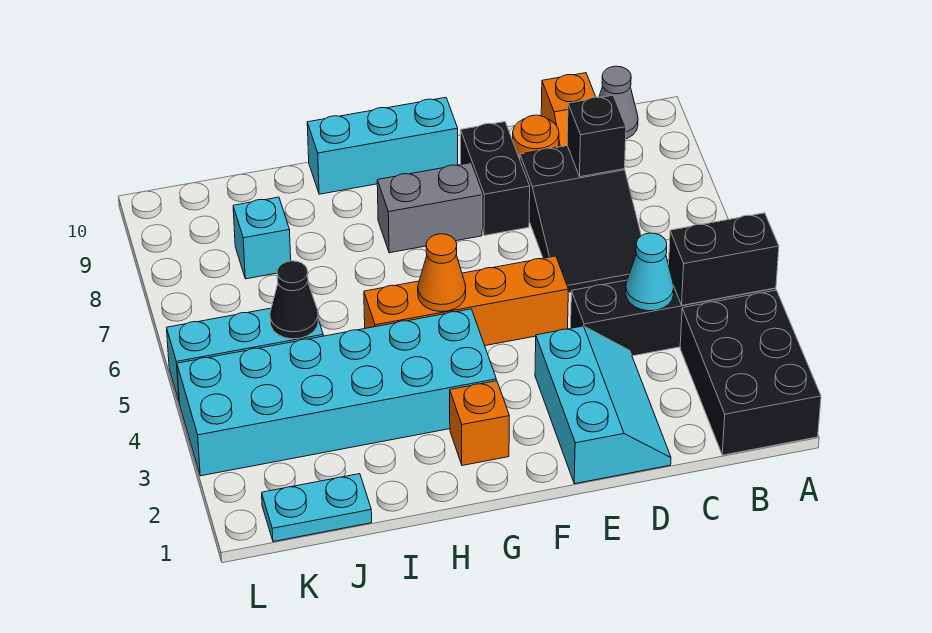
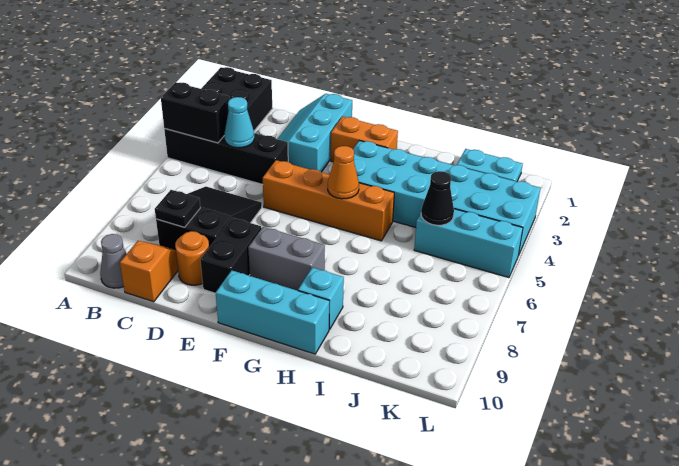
black brick C8 level 2 -> black plate C8 level 2
orange brick G2 level 1 -> orange brick F2:G2 level 1
cyan brick J8 level 1 -> cyan brick H9 level 1

